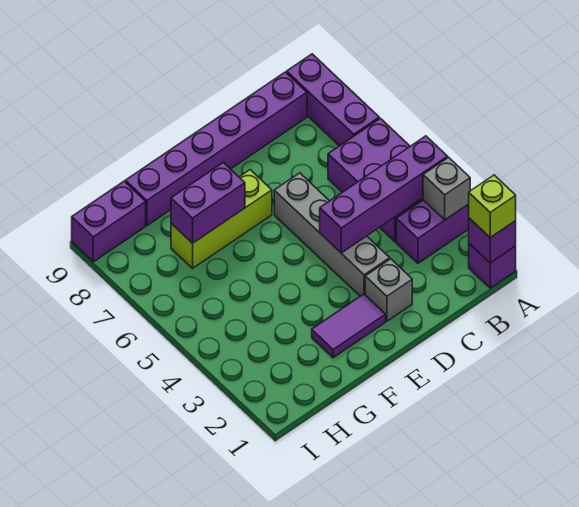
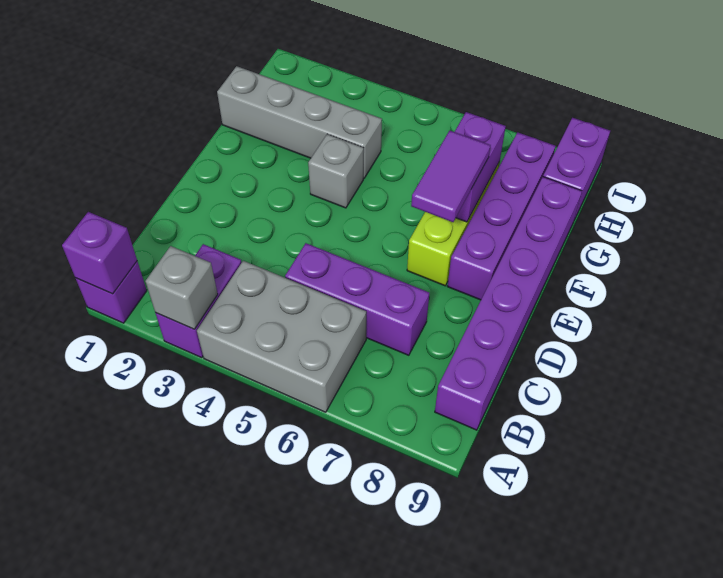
lime brick A1 level 3 -> none
purple brick A4:B6 level 1 -> grey brick A4:B6 level 1
purple brick A4:D4 level 2 -> purple brick E8:H8 level 1
purple brick A7:A9 level 1 -> purple brick C5:C7 level 1
grey brick D2 level 1 -> grey brick F4 level 1
grey brick D3:D6 level 1 -> grey brick G1:G4 level 1
purple tile E2:F2 level 1 -> purple tile E7:F7 level 3

